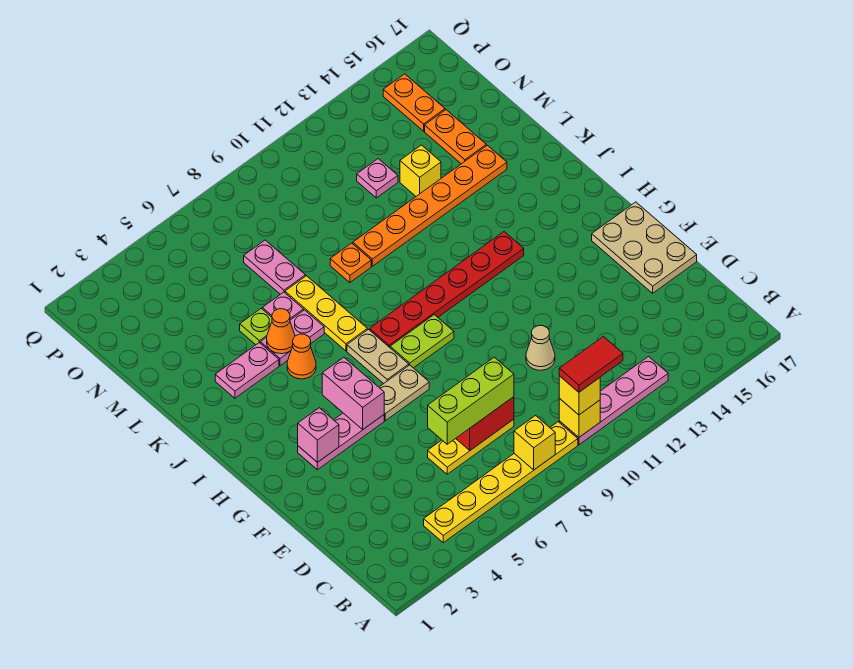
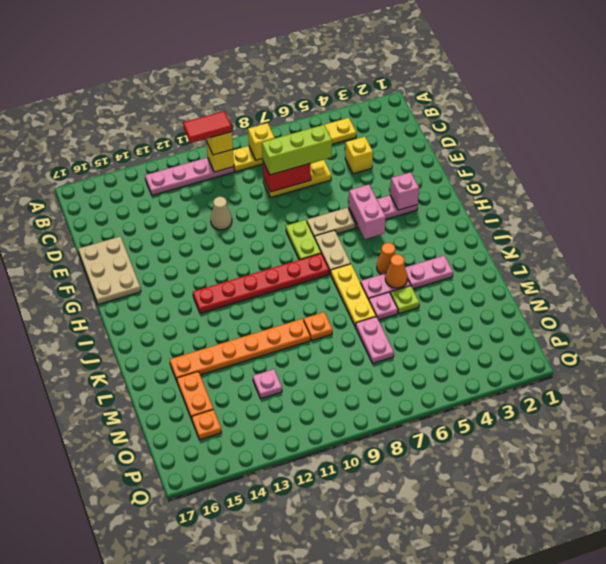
lime plate H8:H9 level 1 -> lime plate G8:H8 level 1
yellow brick M13 level 1 -> yellow brick D4 level 1
orange plate O15:P15 level 1 -> orange plate O15 level 1

